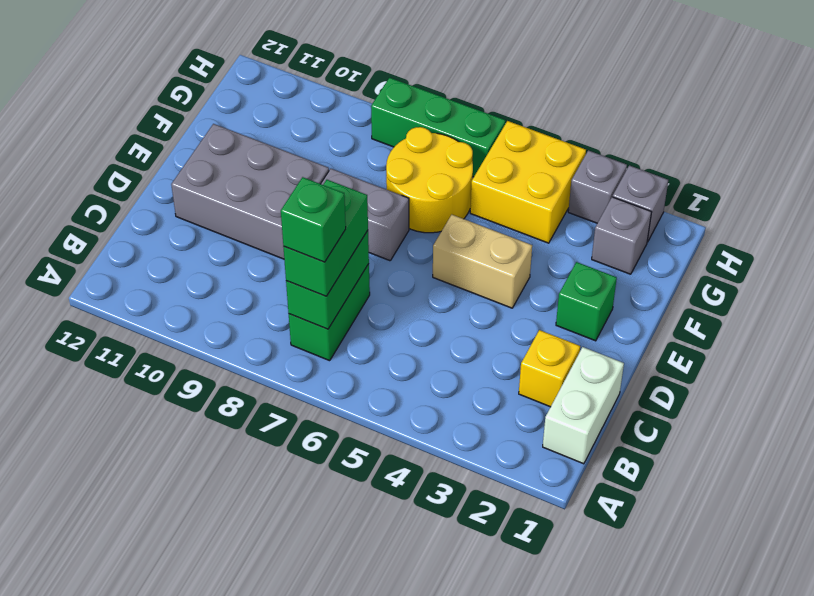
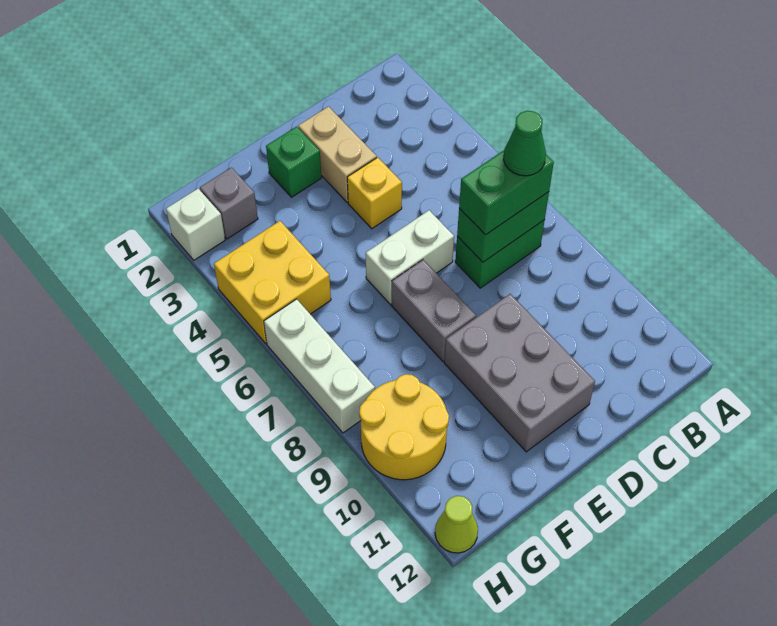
white brick B1:C1 level 1 -> white brick D6:E6 level 1
green brick B7 level 4 -> green cone B7 level 4
yellow brick C2 level 1 -> yellow brick D4 level 1
tan brick E4:E5 level 1 -> tan brick D2:D3 level 1
yellow round brick F6:G7 level 1 -> yellow round brick G9:H10 level 1
grey brick H2 level 1 -> white brick H2 level 1
grey brick H3 level 1 -> none
green brick H6:H8 level 1 -> white brick H6:H8 level 1
none -> lime cone H12 level 1

